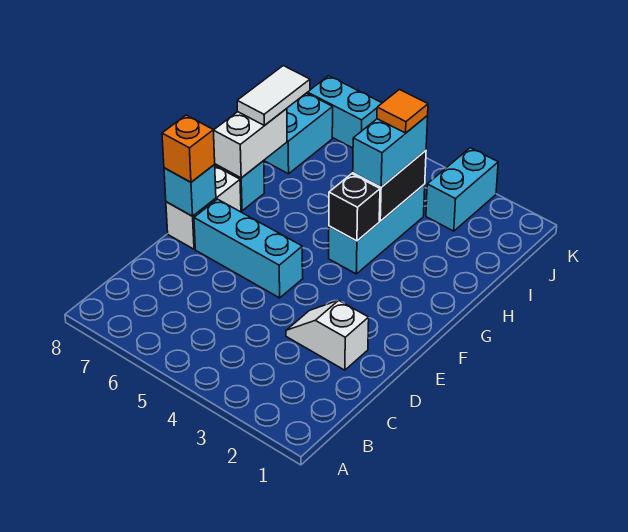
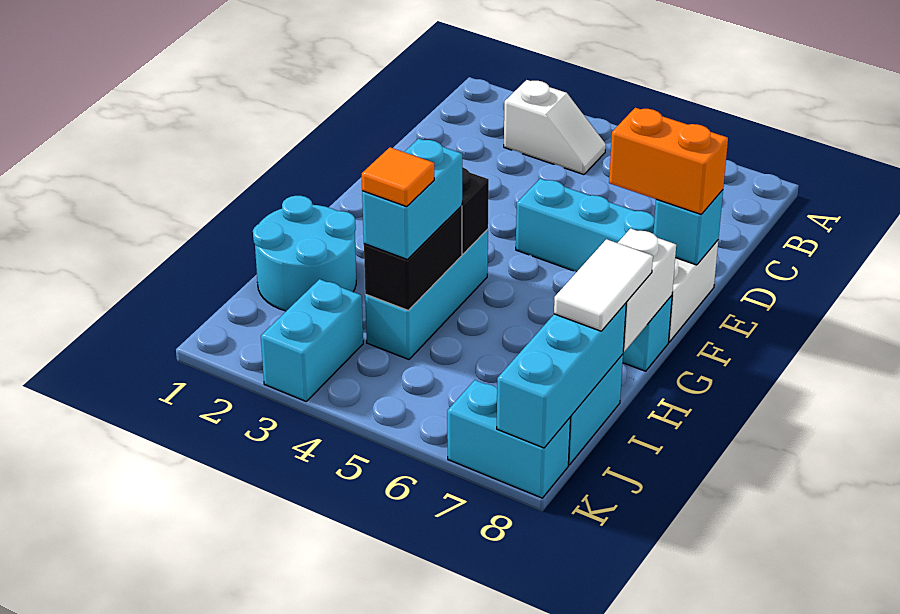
white slope D2:D3 level 1 top 2 -> white slope B3:B4 level 1 top 3
orange brick E8 level 3 -> orange brick E7:E8 level 3
none -> cyan round brick H1:I2 level 1
none -> cyan brick I8:K8 level 2

